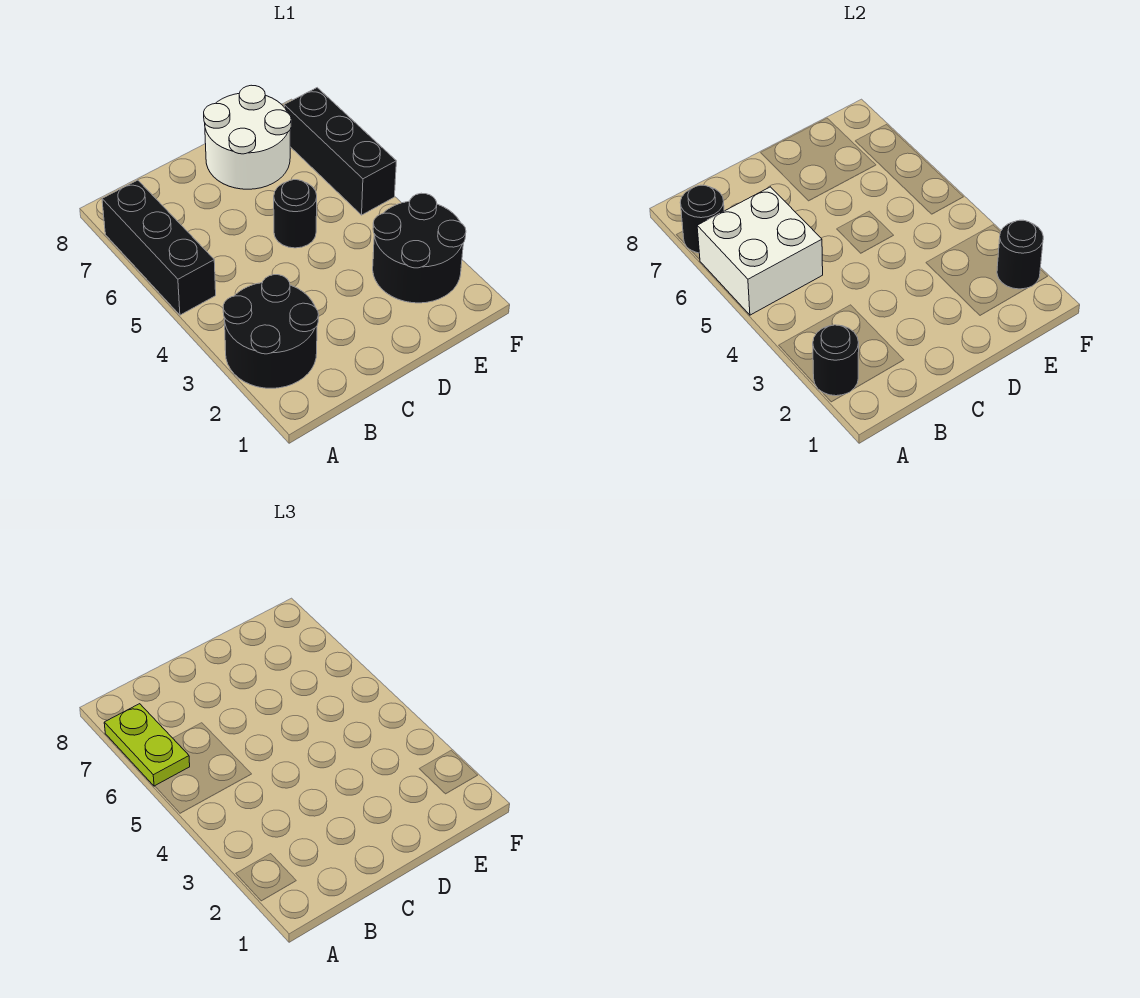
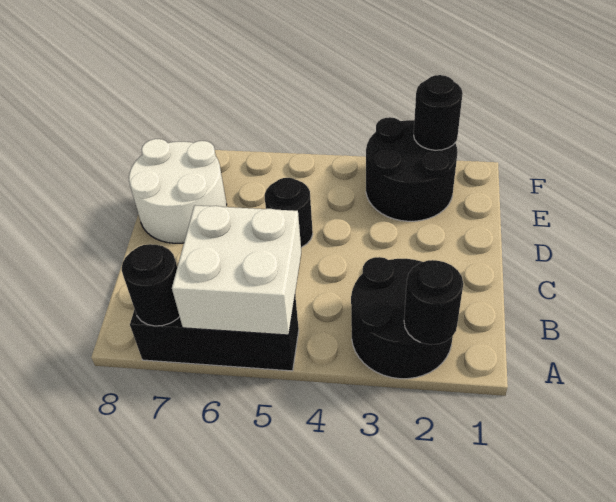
lime plate A6:A7 level 3 -> none
black brick F5:F7 level 1 -> none

